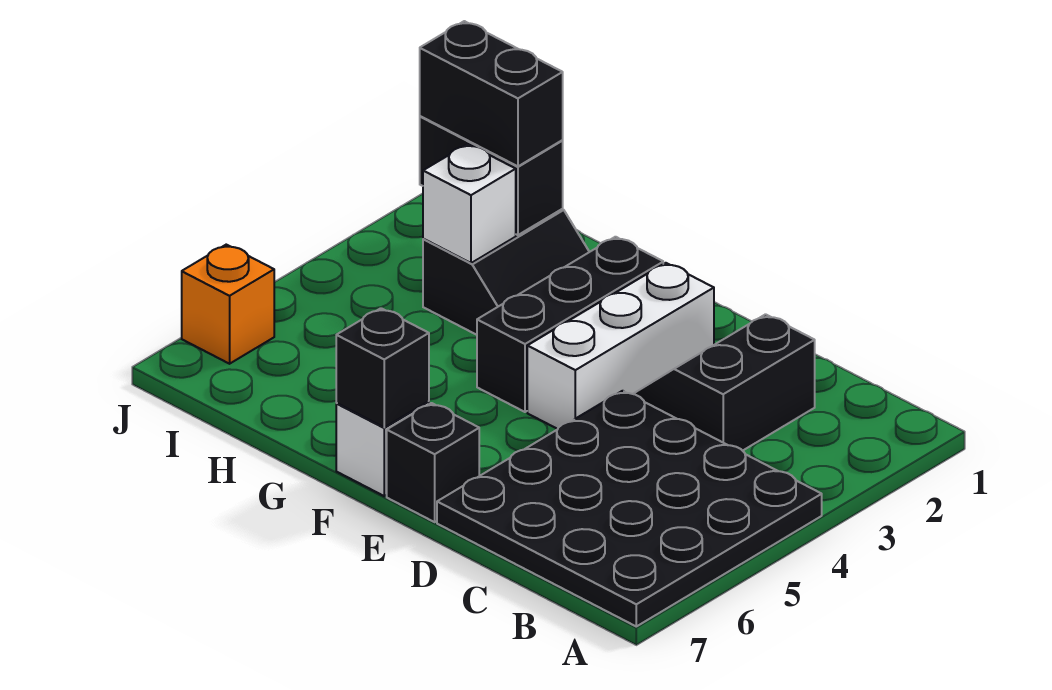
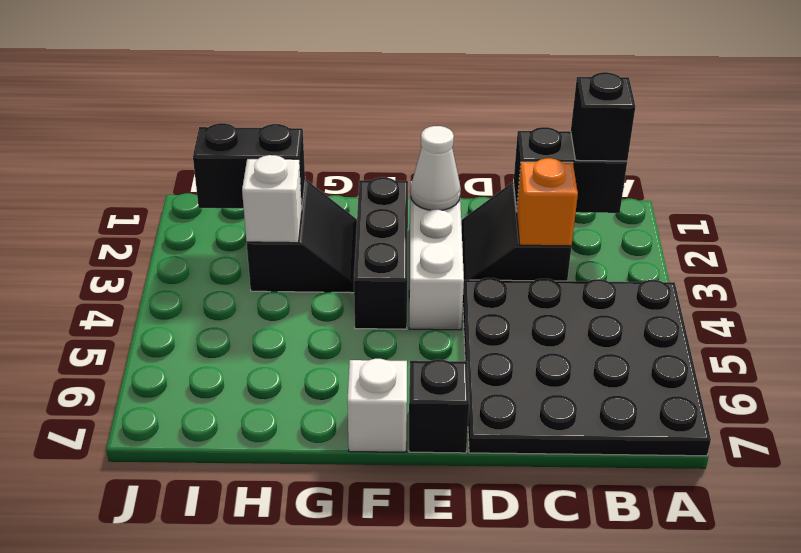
none -> white cone E2 level 2
black brick F7 level 2 -> black brick B2 level 3
black brick H2:I2 level 3 -> black brick B2:C2 level 2
orange brick J6 level 1 -> orange brick C3 level 2

